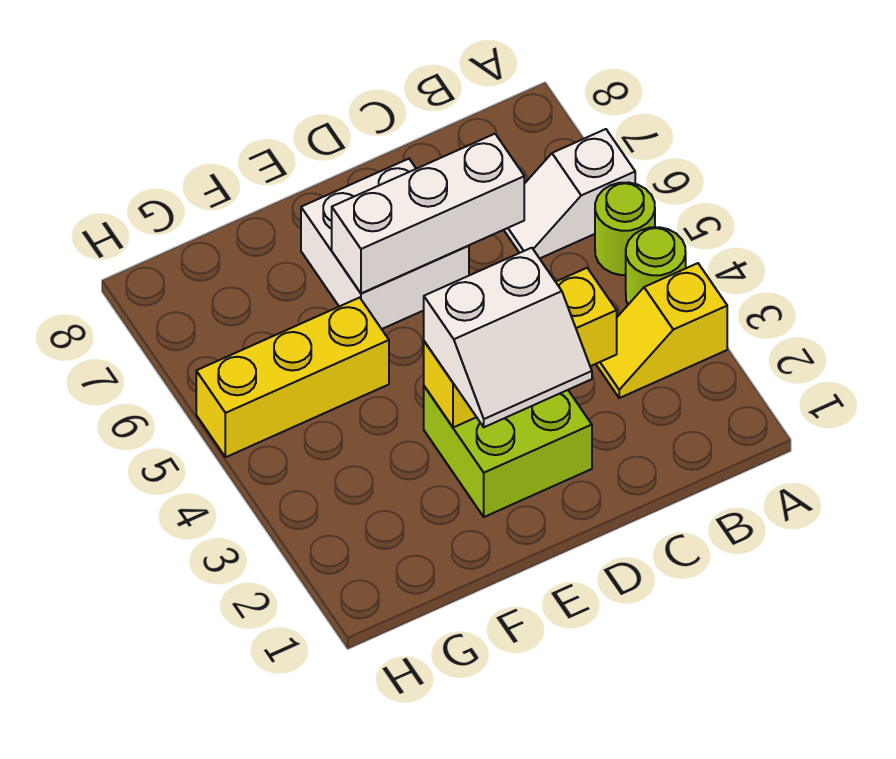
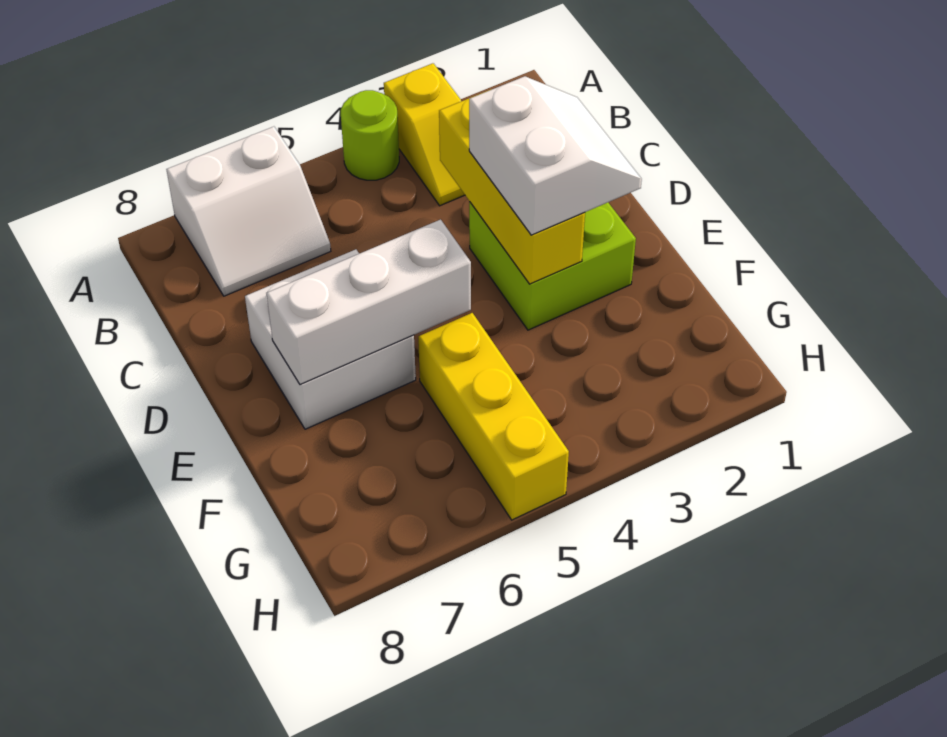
lime round brick A5 level 1 -> none
white slope A6:B6 level 1 top A -> white slope A6:B7 level 1 top A
white brick C6:E6 level 2 -> white brick E5:E7 level 2

